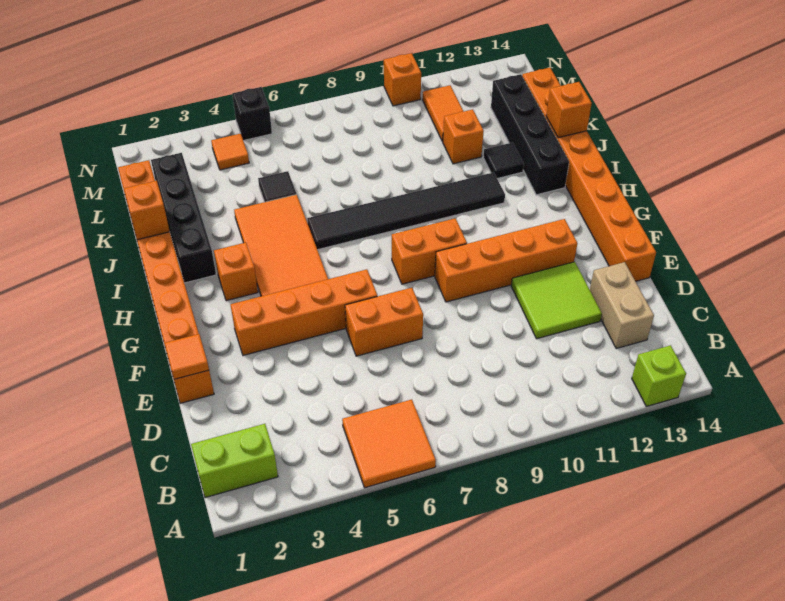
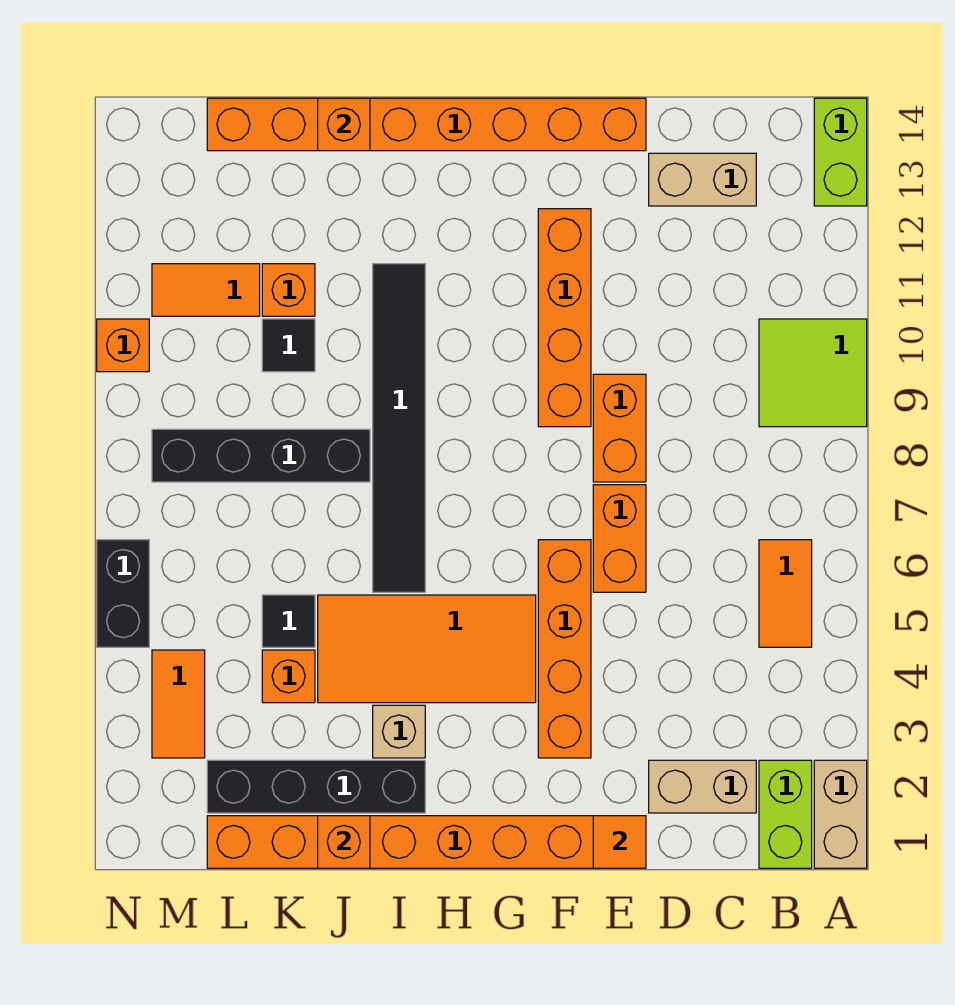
none -> tan brick A1:A2 level 1
orange tile A5:B6 level 1 -> orange tile B5:B6 level 1
lime brick A13 level 1 -> lime brick A13:A14 level 1
none -> tan brick C2:D2 level 1
lime tile D11:E12 level 1 -> lime tile A9:B10 level 1
orange brick G8:G9 level 1 -> orange brick E8:E9 level 1
orange brick H3 level 1 -> orange brick K4 level 1
none -> tan brick I3 level 1
black brick I13:L13 level 1 -> black brick J8:M8 level 1
black tile J12 level 1 -> black tile K10 level 1
orange tile M4 level 1 -> orange tile M3:M4 level 1
black brick N5 level 1 -> black brick N5:N6 level 1

